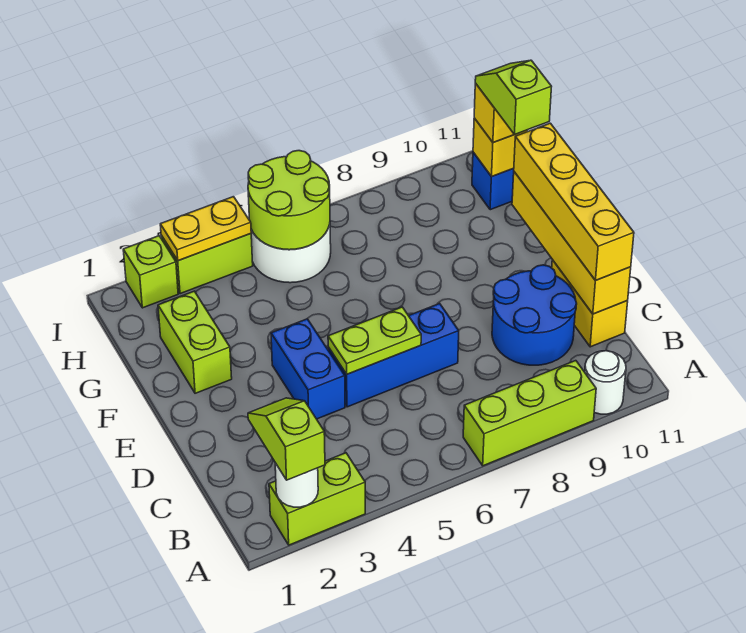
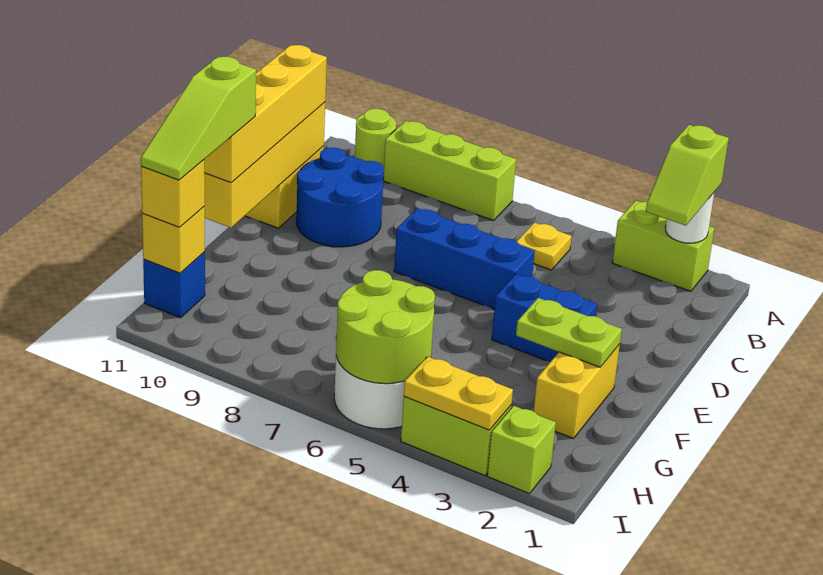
white round brick A10 level 1 -> lime round brick A10 level 1
none -> yellow plate B5 level 1
blue brick D4:E4 level 1 -> blue brick E3:E4 level 1
lime plate D5:D6 level 2 -> lime plate F2:F3 level 2
lime brick F2:G2 level 1 -> yellow brick F2:G2 level 1
lime slope G11:H11 level 4 top G -> lime slope F11:H11 level 4 top F

